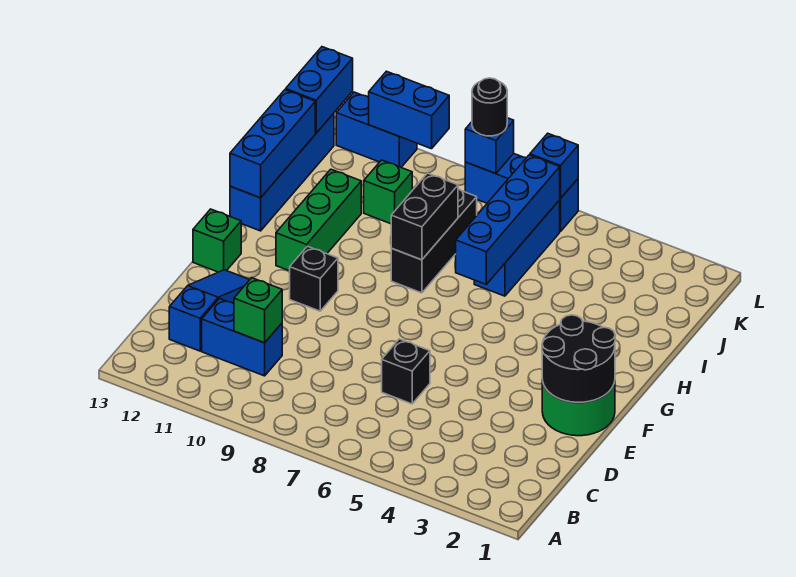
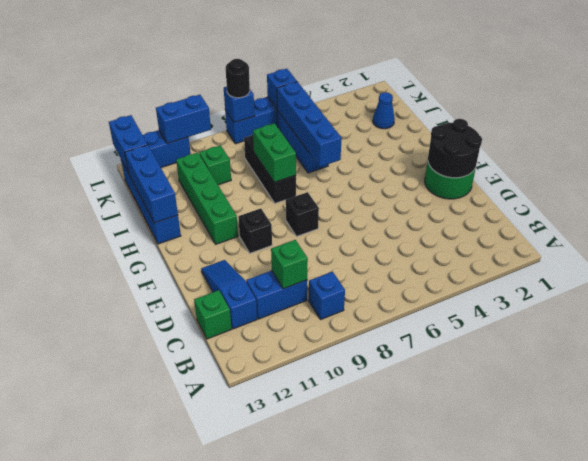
none -> blue brick B9 level 1
black brick D6 level 1 -> black brick F8 level 1
green brick F13 level 1 -> green brick C13 level 1
green brick G11:I11 level 1 -> green brick G11:J11 level 1
black brick H8:I8 level 2 -> green brick H8:I8 level 2
none -> blue cone J2 level 1

